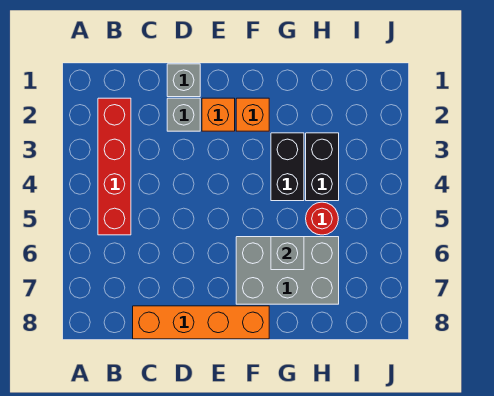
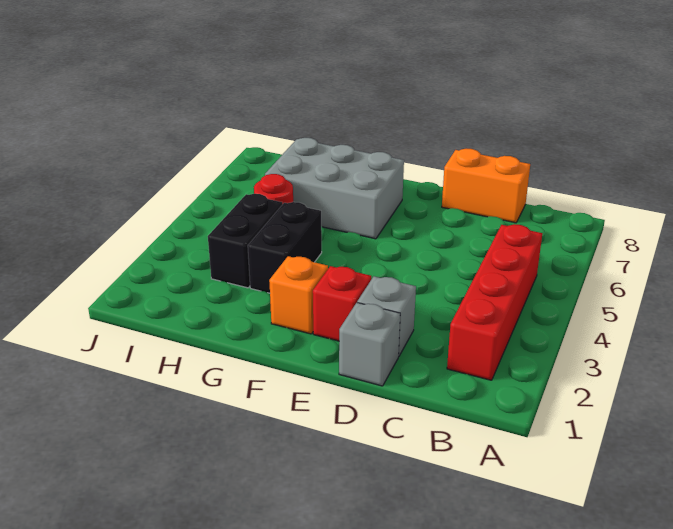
orange brick C8:F8 level 1 -> orange brick C8:D8 level 1
orange brick E2 level 1 -> red brick E2 level 1
grey brick G6 level 2 -> none

